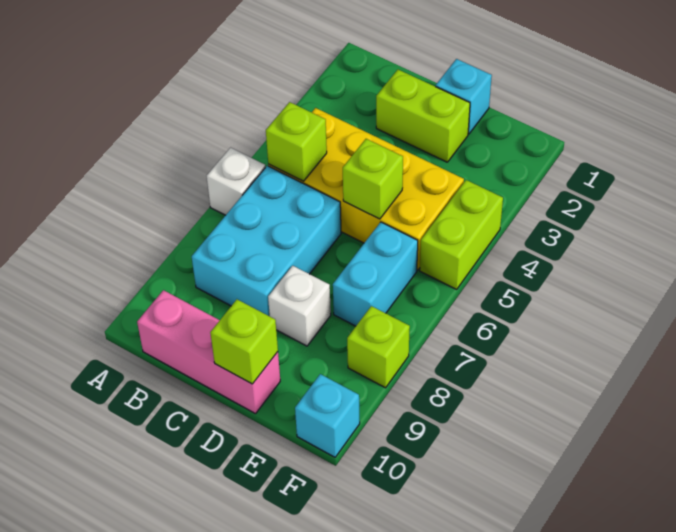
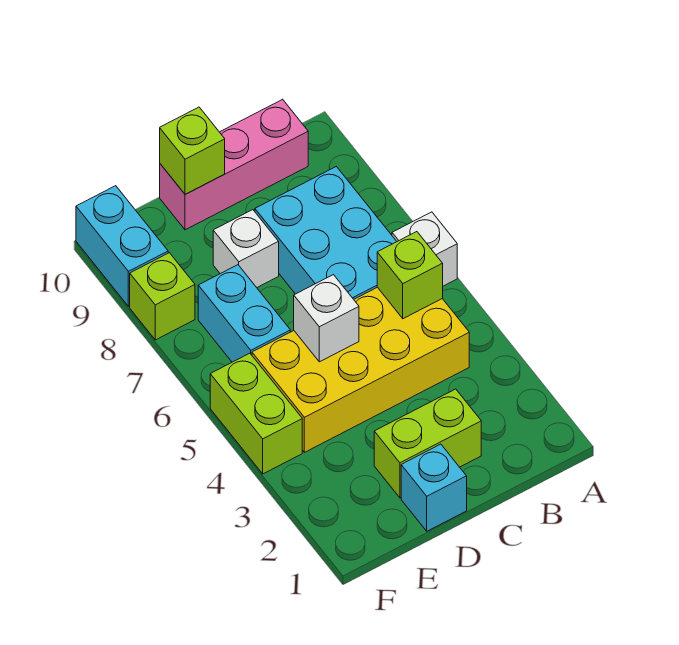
lime brick D5 level 2 -> white brick D5 level 2
cyan brick F10 level 1 -> cyan brick F9:F10 level 1

